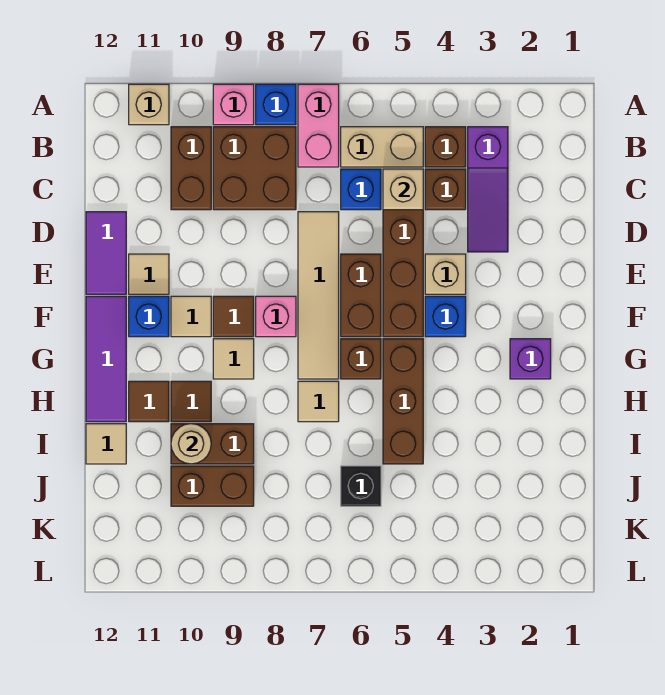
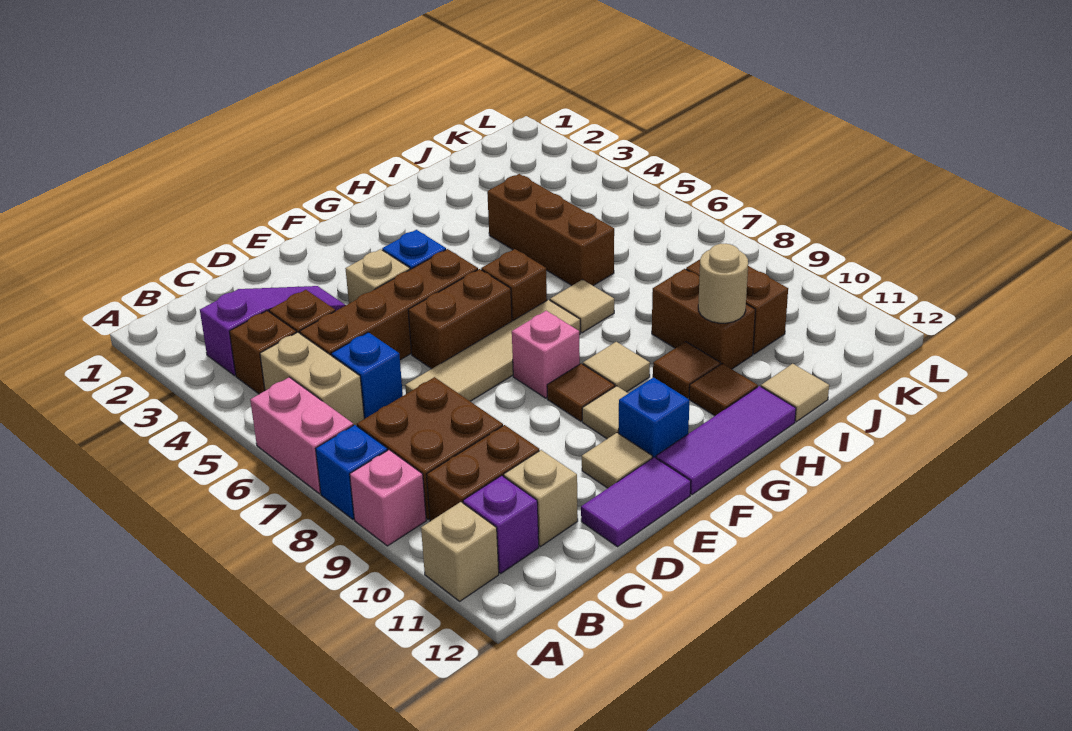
pink brick A7:B7 level 1 -> pink brick A6:A7 level 1
tan brick C5 level 2 -> tan brick C11 level 1
purple brick G2 level 1 -> purple brick B11 level 1
brown brick G5:I5 level 1 -> brown brick I4:I6 level 1
black brick J6 level 1 -> none

